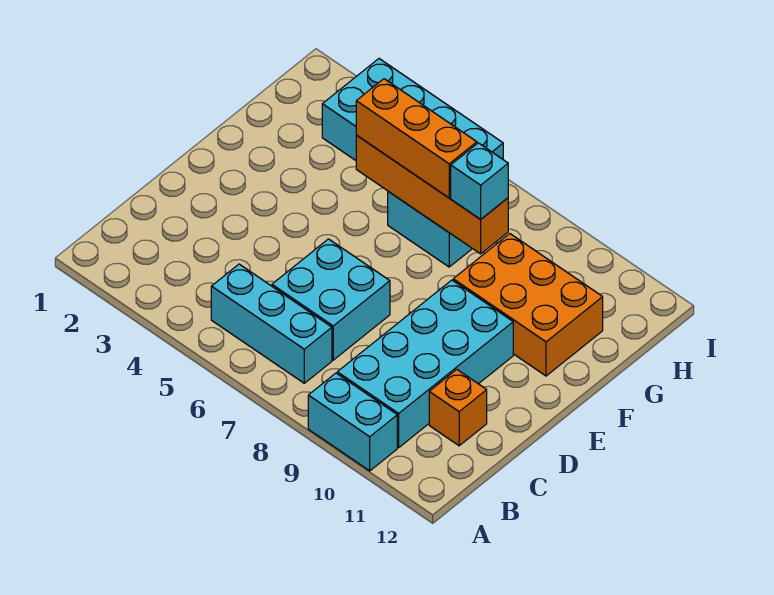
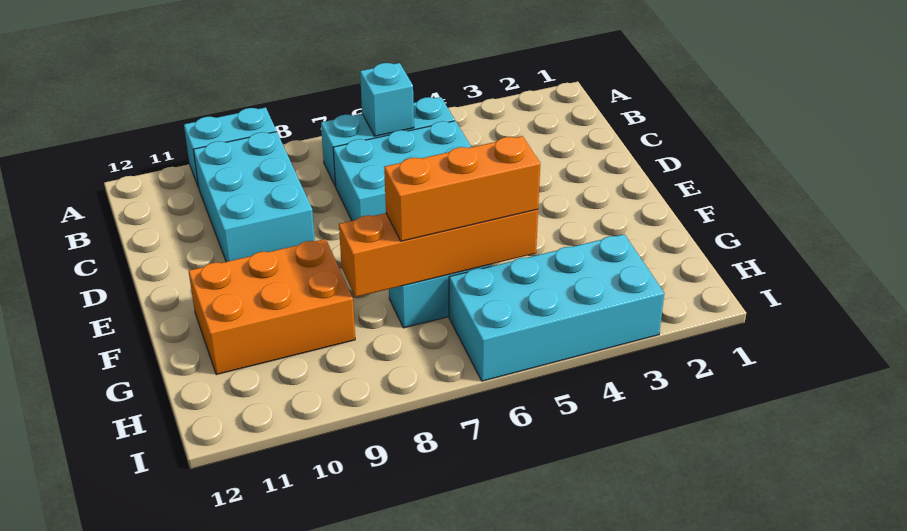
cyan brick B9:E10 level 1 -> cyan brick B9:D10 level 1
cyan brick C6:D7 level 1 -> cyan brick C5:D7 level 1
orange brick C11 level 1 -> none
cyan brick G8 level 3 -> cyan brick B6 level 2

